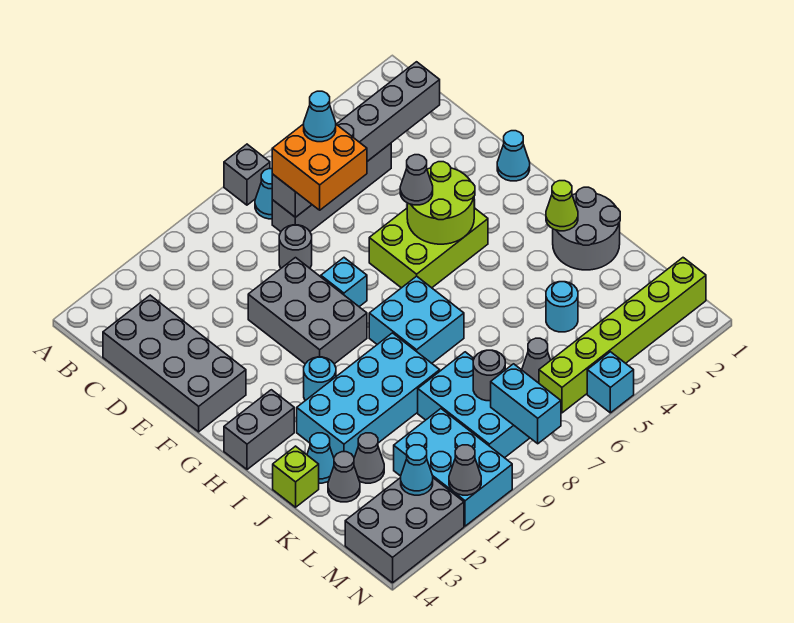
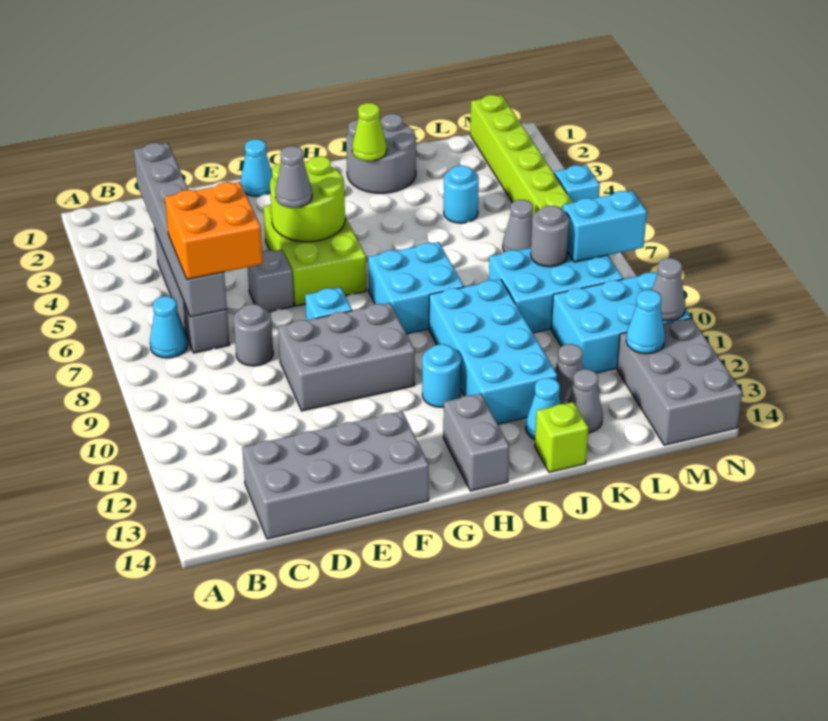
grey brick A7 level 1 -> grey brick E6 level 1
cyan cone C6 level 4 -> none

